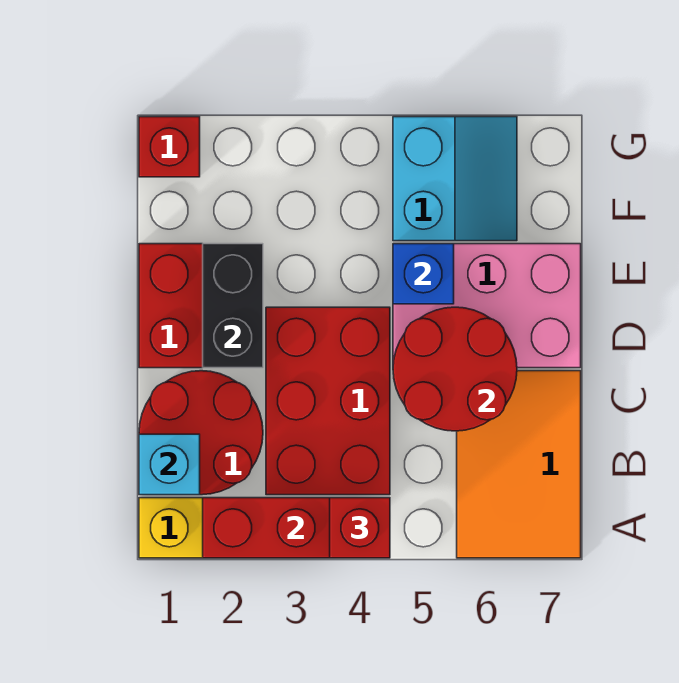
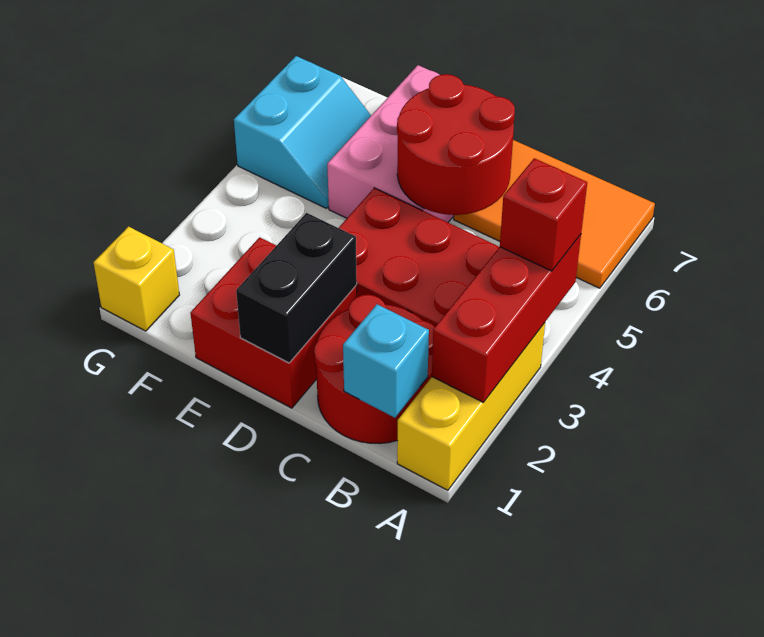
black brick D2:E2 level 2 -> black brick D1:D2 level 2
blue brick E5 level 2 -> none
cyan slope F5:G6 level 1 top 5 -> cyan slope F5:G6 level 1 top G
red brick G1 level 1 -> yellow brick G1 level 1

